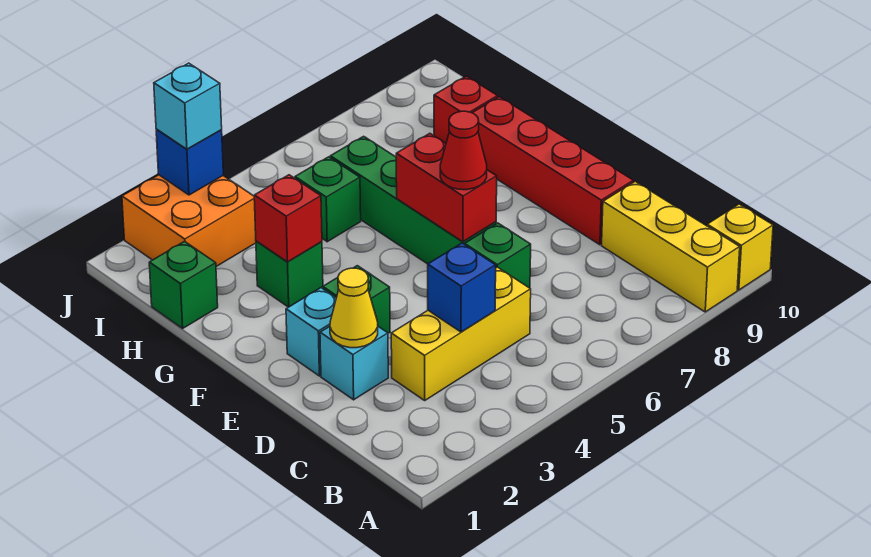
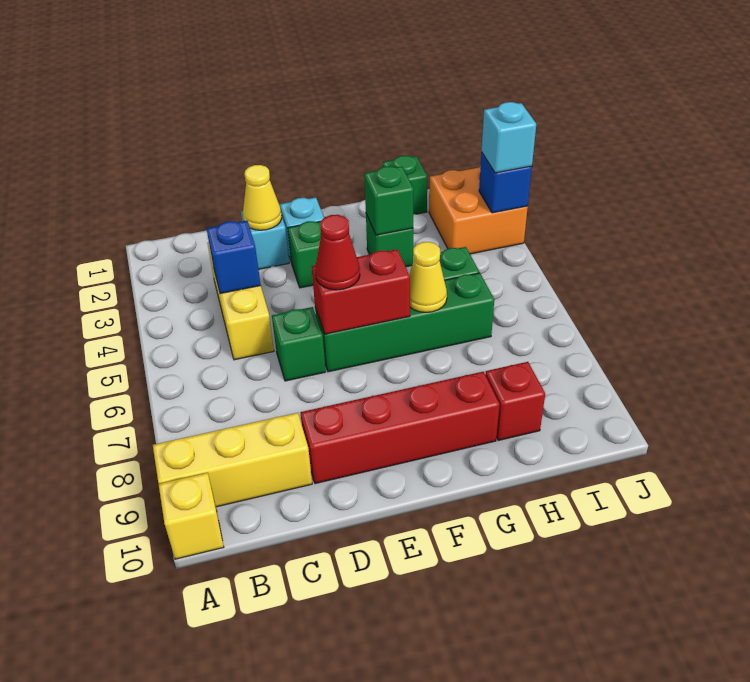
red brick G3 level 2 -> green brick G3 level 2
none -> yellow cone G6 level 2

